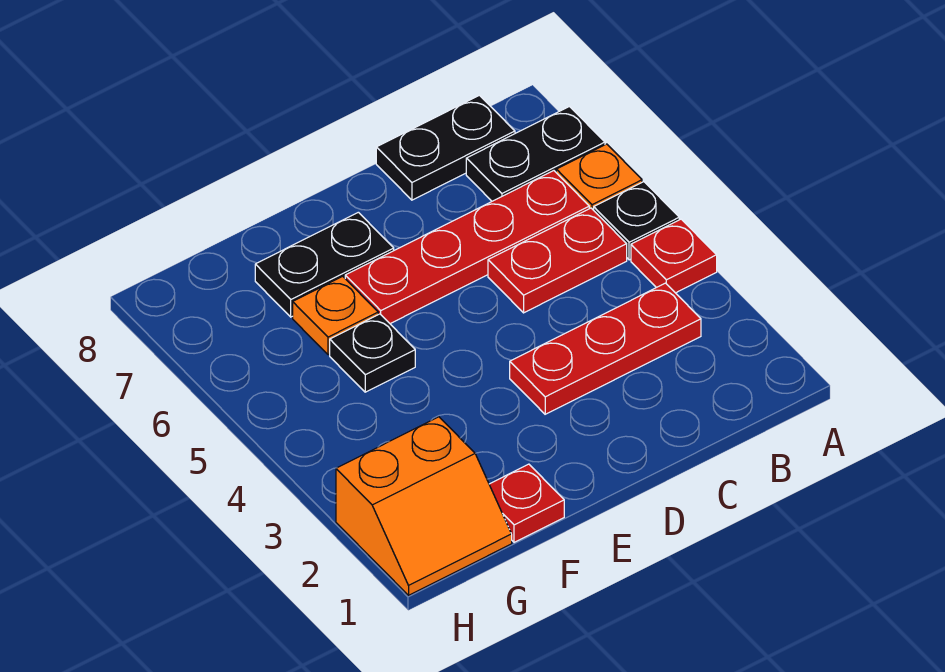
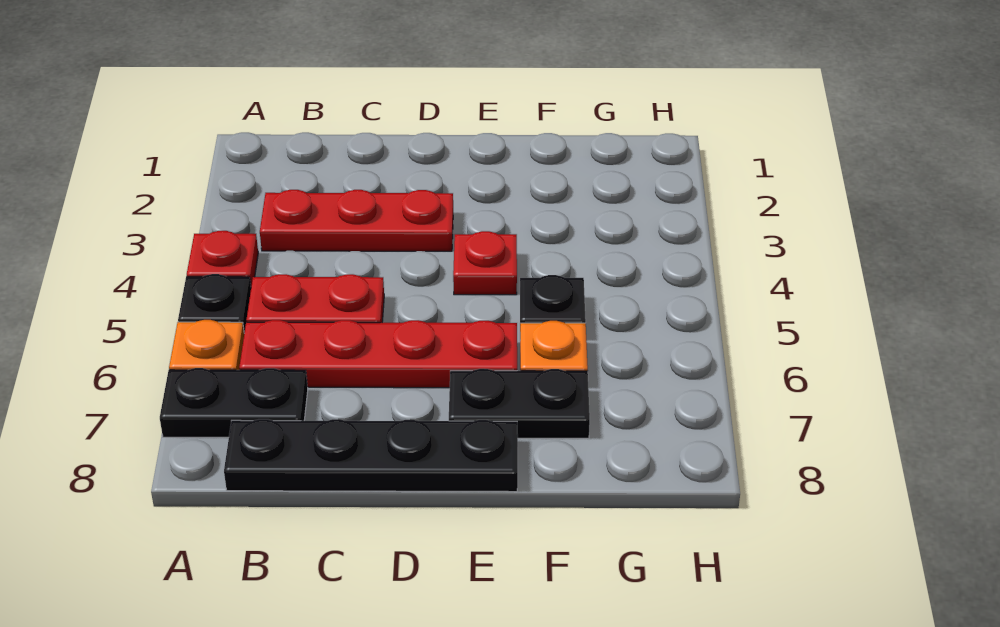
black plate B8:C8 level 1 -> black plate B8:E8 level 1
red plate F1 level 1 -> red plate E4 level 1
orange slope G1:H2 level 1 top 2 -> none

